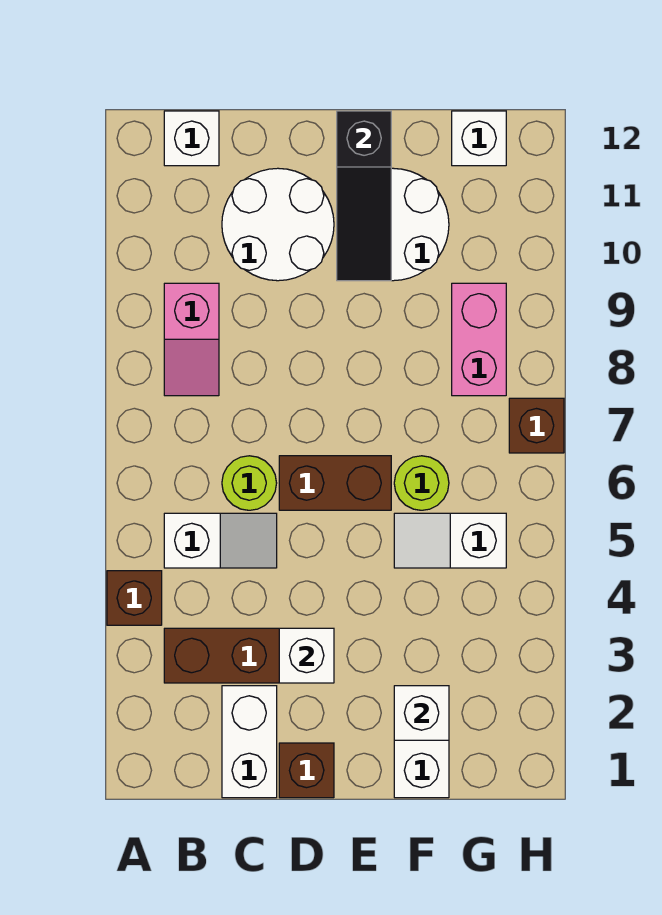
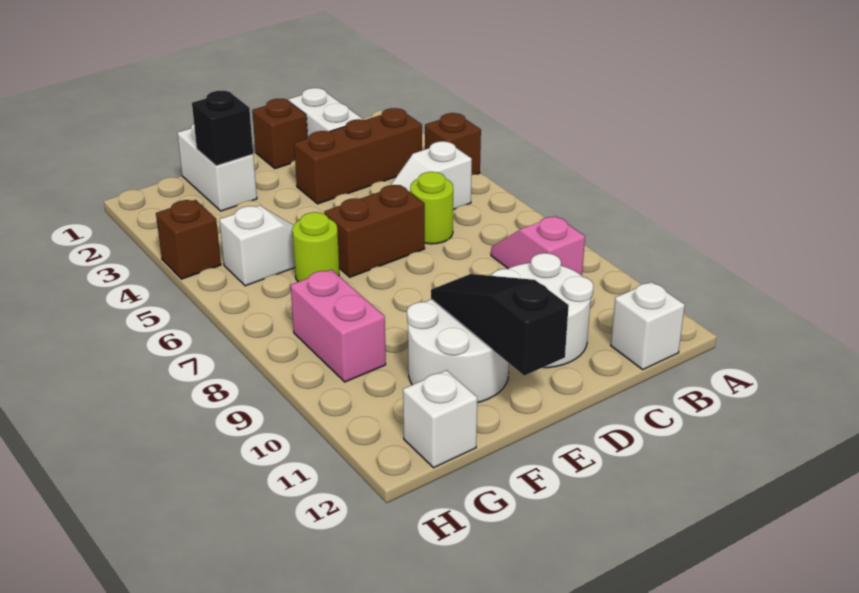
white brick D3 level 2 -> none
white brick F2 level 2 -> black brick F2 level 2
brown brick H7 level 1 -> brown brick H4 level 1

